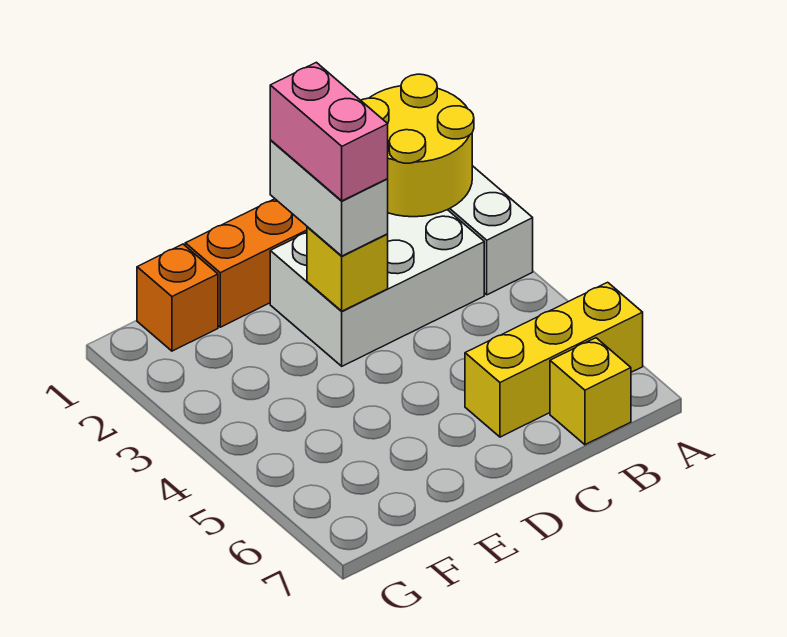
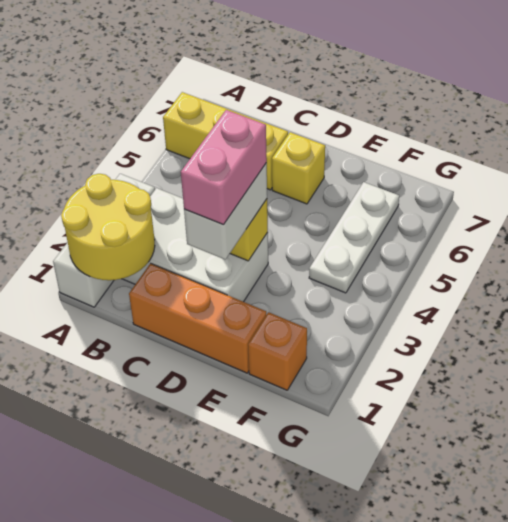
yellow brick B7 level 1 -> yellow brick D6 level 1
none -> white plate F4:F6 level 1

